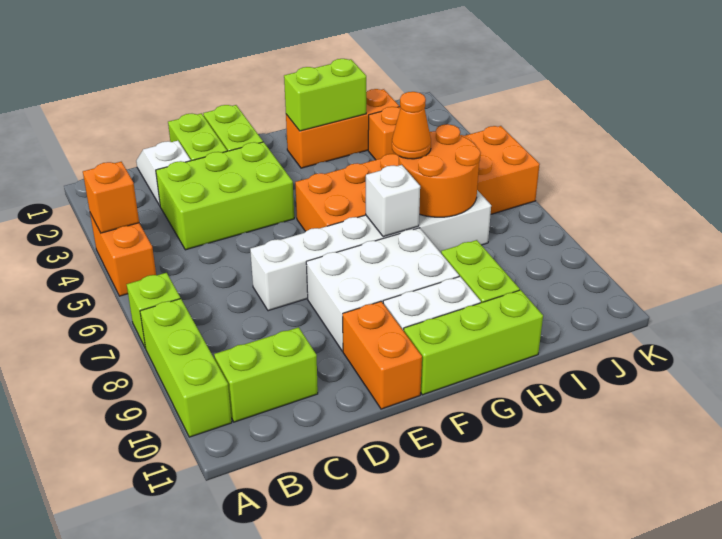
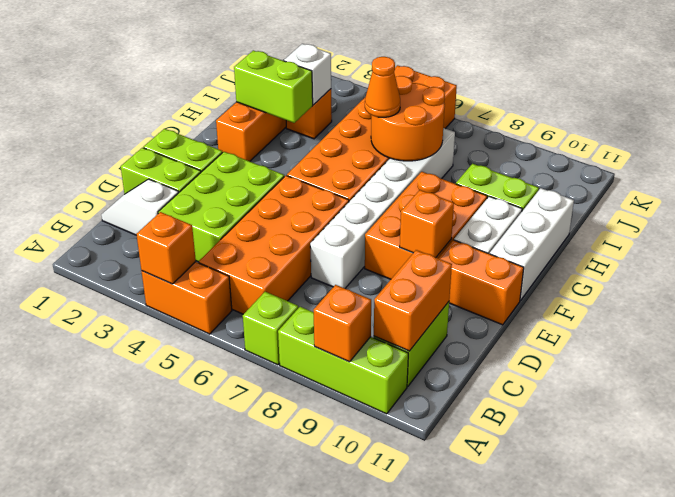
none -> orange brick A9 level 2
none -> orange brick B5:E6 level 1
none -> orange brick B10:C10 level 2
white brick E8:G9 level 1 -> orange brick E8:G9 level 1
none -> orange brick E9 level 2
lime brick F11:H11 level 1 -> white brick F11:H11 level 1
lime brick G2:H2 level 2 -> lime brick H2:H3 level 2
white brick G7 level 2 -> white brick I3 level 2

